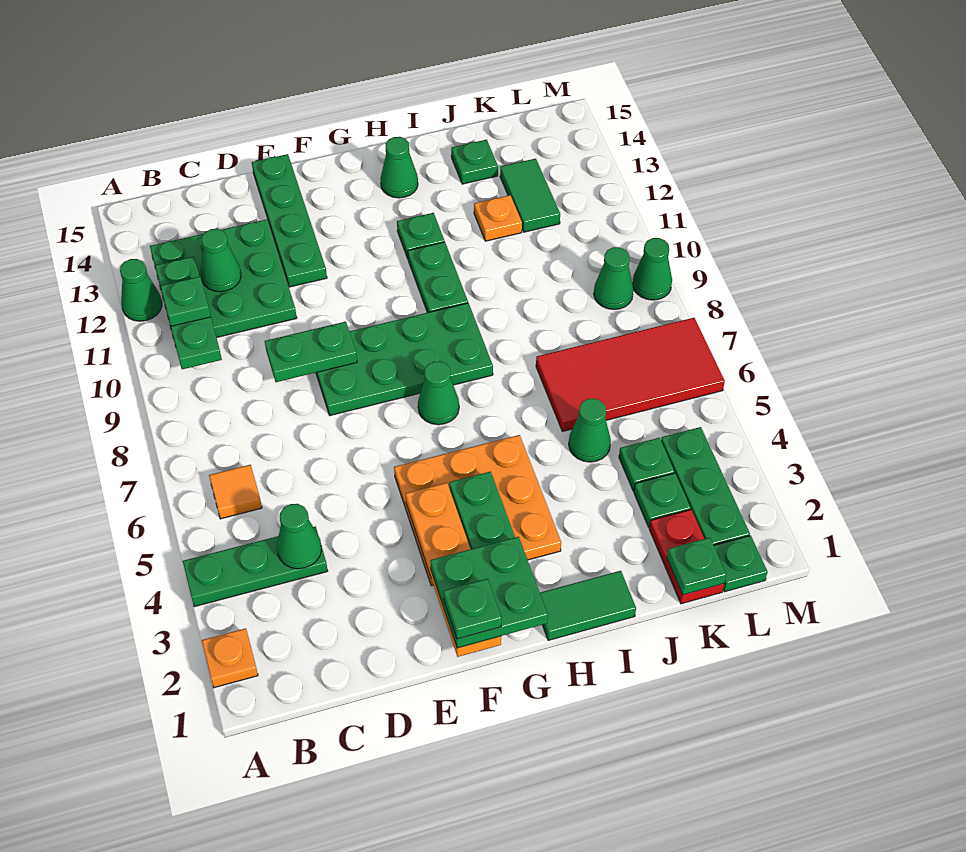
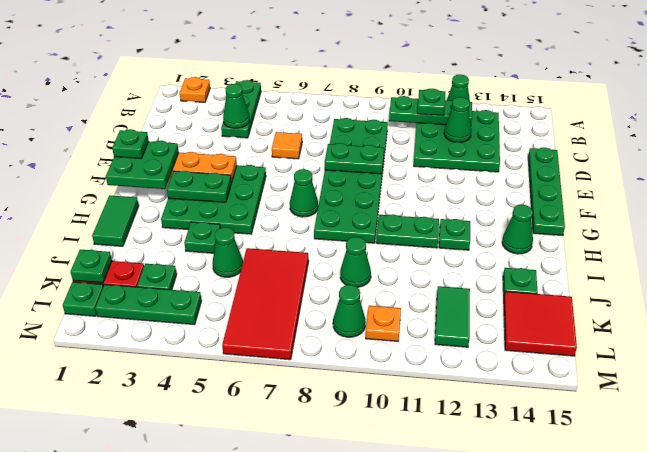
orange tile B6 level 1 -> orange tile D6 level 1
green plate D9:E9 level 2 -> green plate E8:E9 level 2
green plate E8:H9 level 1 -> green plate C8:H9 level 1
green plate E12:E15 level 1 -> green plate D15:G15 level 1
orange plate F3:H5 level 1 -> green plate F3:H5 level 1
orange plate J12 level 1 -> orange plate L10 level 1
green plate K4 level 1 -> green plate I4 level 1
green tile K12:K13 level 1 -> green tile K12:L12 level 1
none -> red tile K14:L15 level 1
green cone M9 level 1 -> green cone J9 level 1

